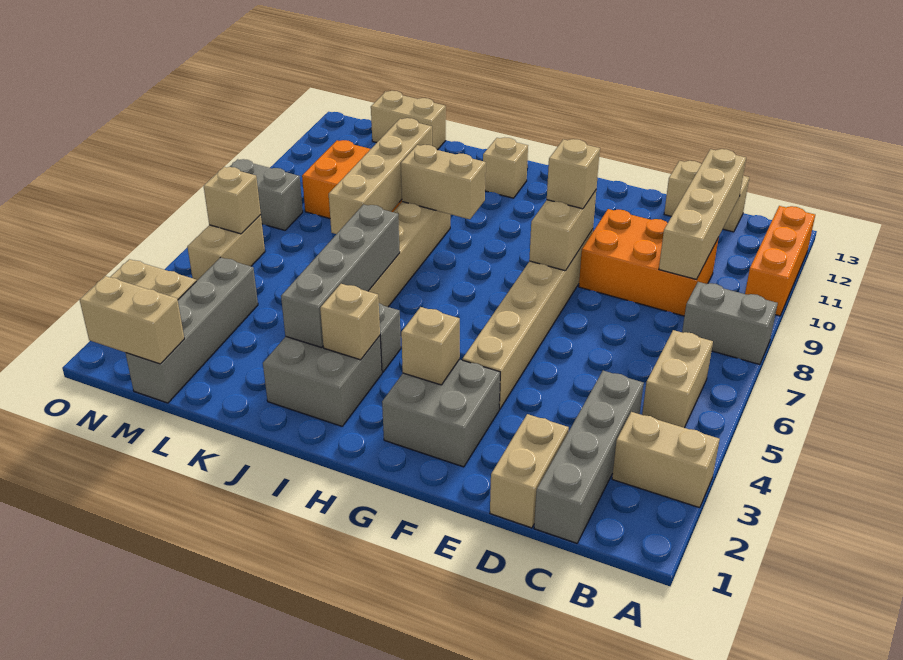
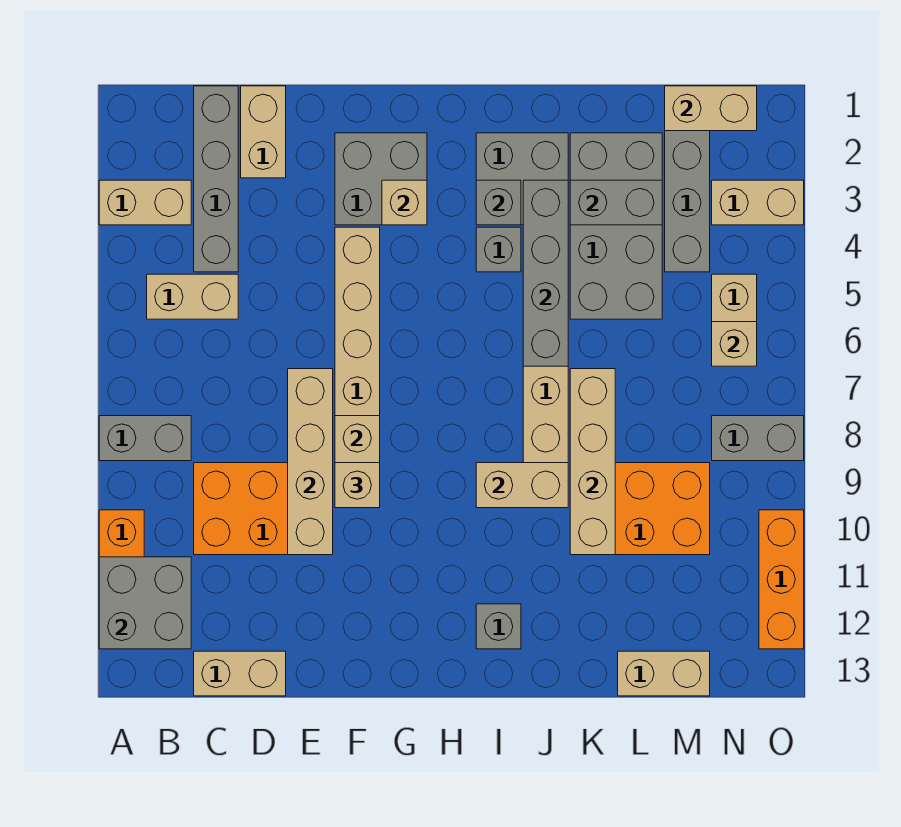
none -> grey brick A11:B12 level 2
tan brick B5:B6 level 1 -> tan brick B5:C5 level 1
tan brick C9:C12 level 2 -> tan brick E7:E10 level 2
tan brick I3 level 2 -> grey brick I3 level 2
tan brick I12 level 1 -> grey brick I12 level 1
none -> grey brick K2:L5 level 1
none -> grey brick K3:L3 level 2
none -> orange brick O10:O12 level 1

